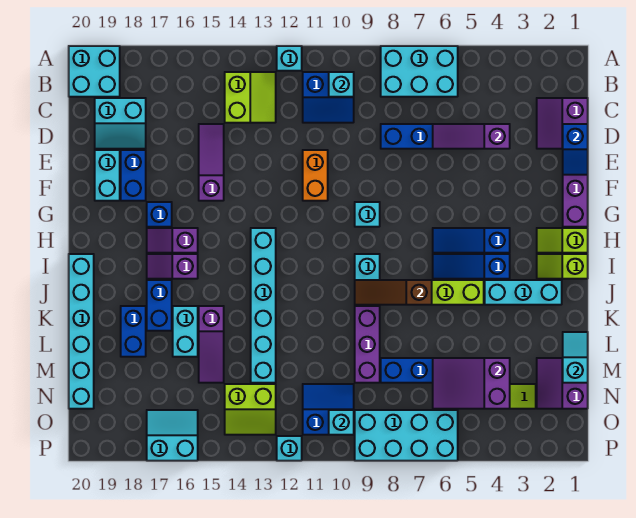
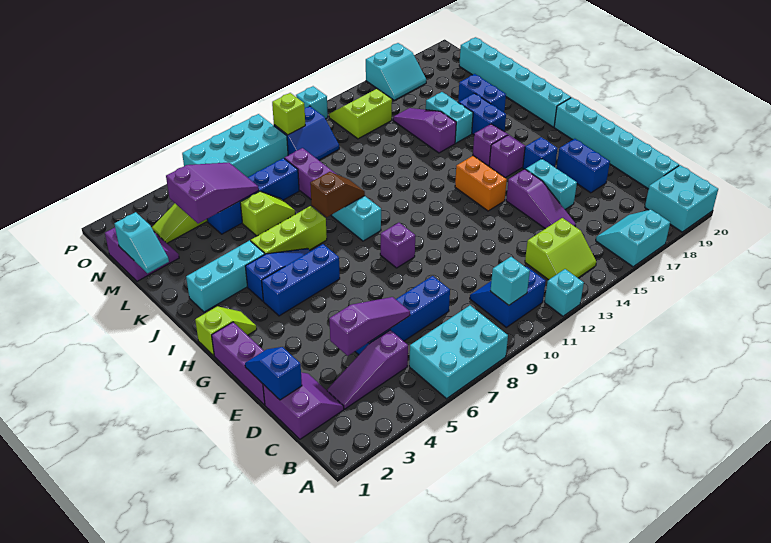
lime slope B13:C14 level 1 top 14 -> lime slope B13:C14 level 1 top C
none -> purple slope C3:C5 level 1 top 5
cyan slope C18:D19 level 1 top C -> cyan slope A16:B17 level 1 top A
orange brick E11:F11 level 1 -> orange brick G14:H14 level 1
cyan brick E19:F19 level 1 -> cyan brick E16:F16 level 1
cyan brick G9 level 1 -> purple brick G9 level 1
blue slope H4:H6 level 1 top 4 -> blue brick H4:H6 level 1
cyan brick H13:M13 level 1 -> cyan brick C20:H20 level 1
lime slope I1:I2 level 1 top 1 -> lime slope L6:L7 level 1 top 6
brown slope J7:J9 level 2 top 7 -> brown slope J8:J9 level 2 top 8
cyan brick O10 level 2 -> lime brick O10 level 2

